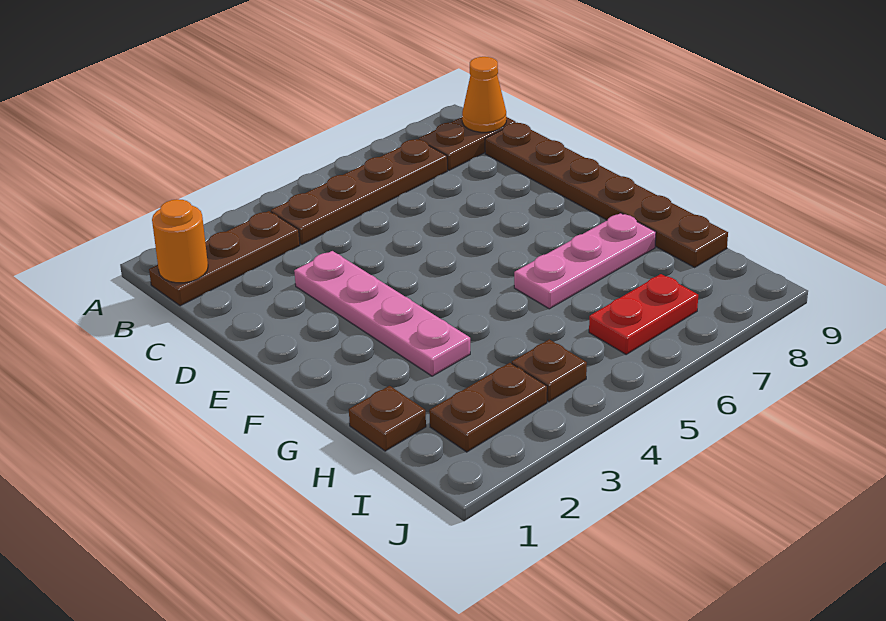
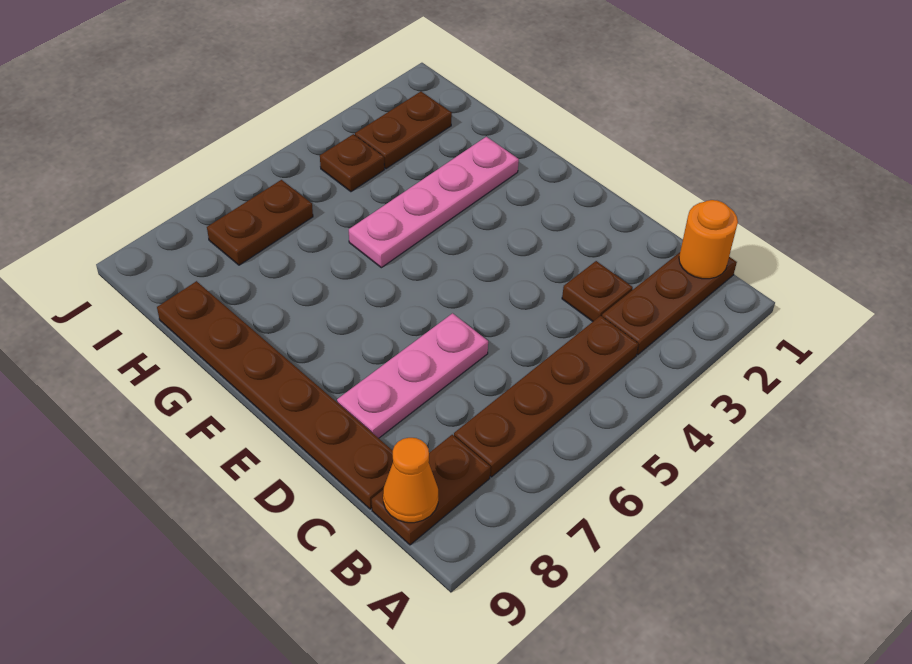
pink plate D3:G3 level 1 -> pink plate G2:G5 level 1
pink plate G6:G8 level 1 -> pink plate D6:D8 level 1
brown plate H1 level 1 -> brown plate C3 level 1
red plate I6:I7 level 1 -> brown plate I6:I7 level 1

